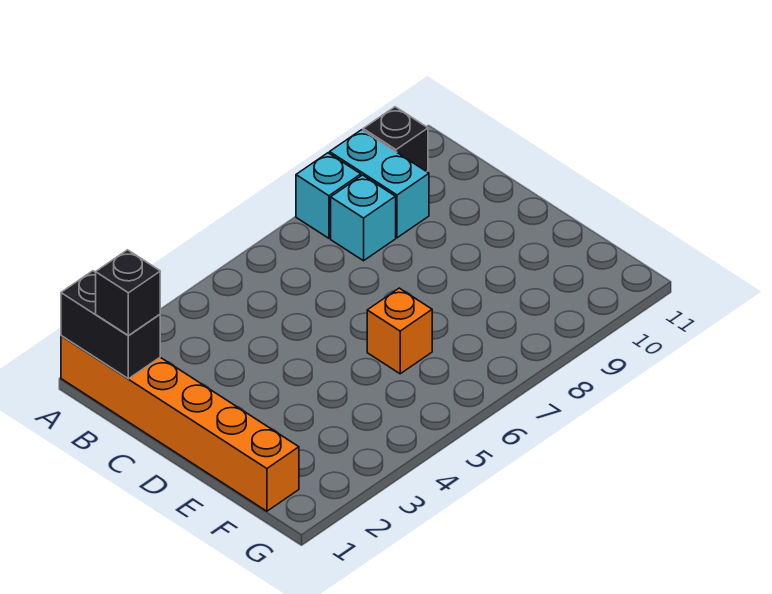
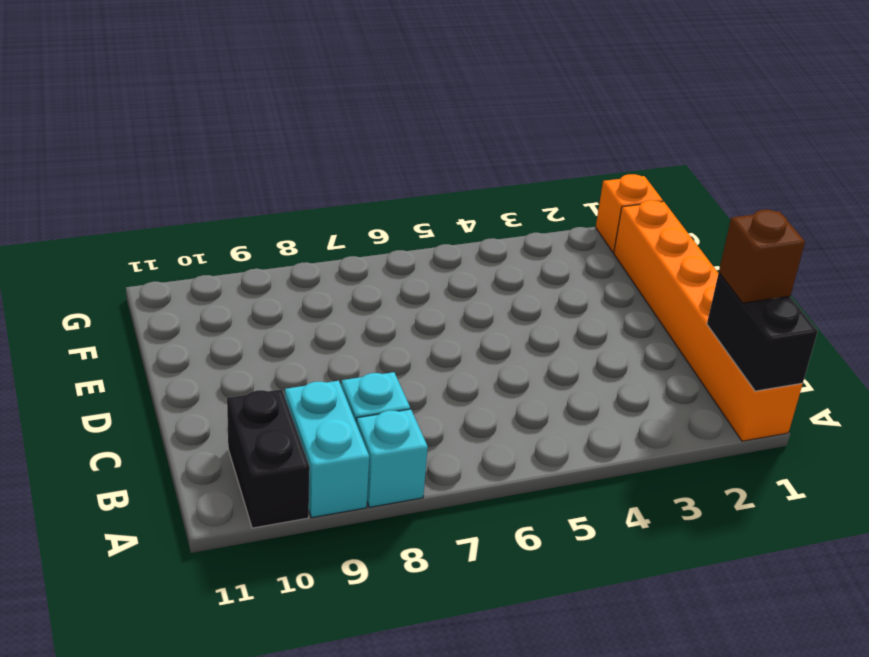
black brick A10 level 1 -> black brick A10:B10 level 1
black brick B1 level 3 -> brown brick B1 level 3
orange brick E6 level 1 -> orange brick G1 level 1

